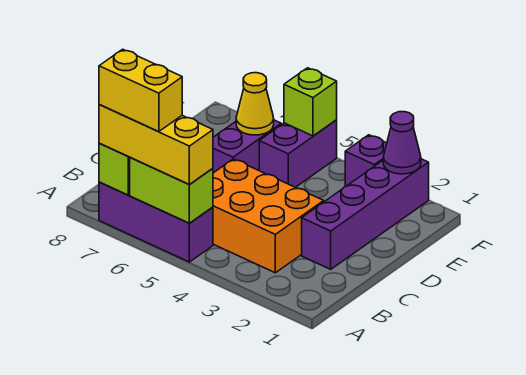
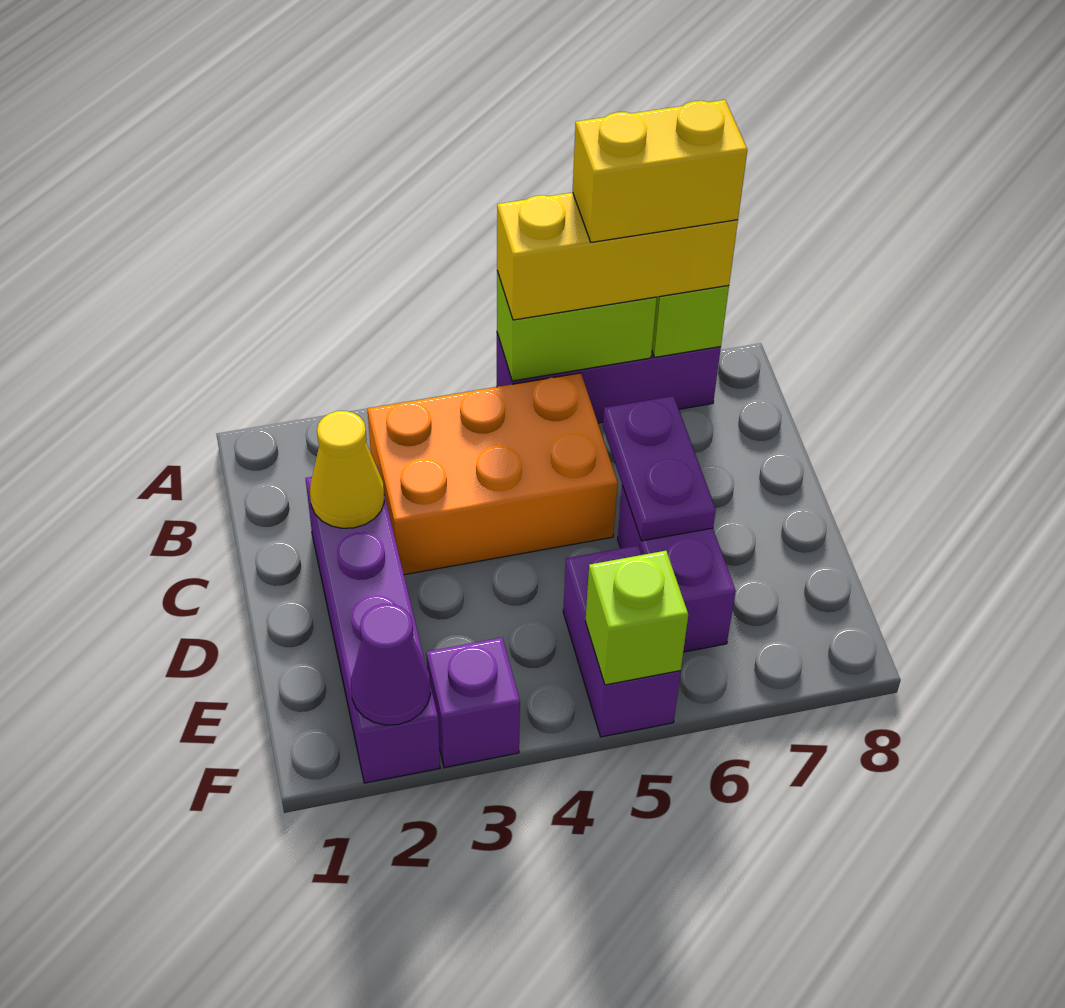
none -> purple plate C6:D6 level 2
yellow cone E6 level 2 -> yellow cone C2 level 2

